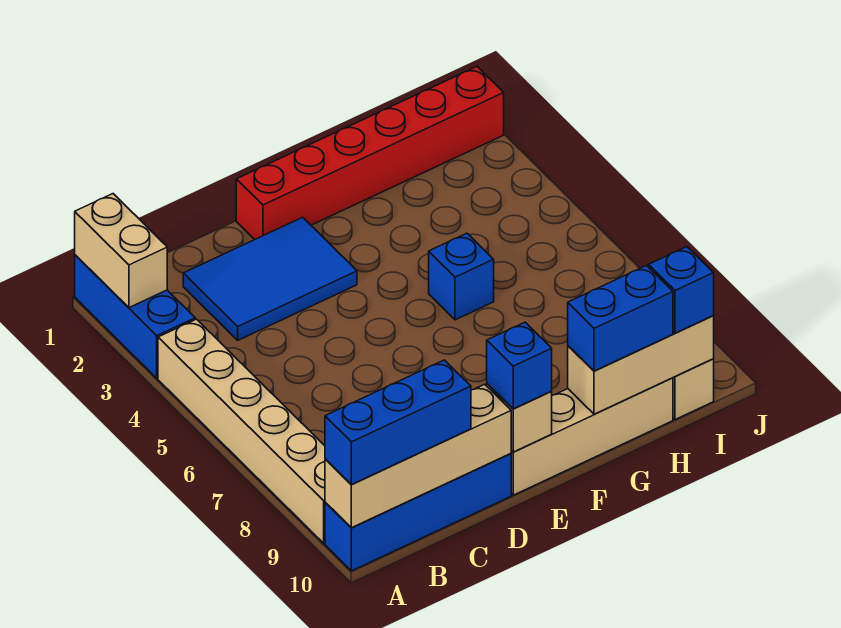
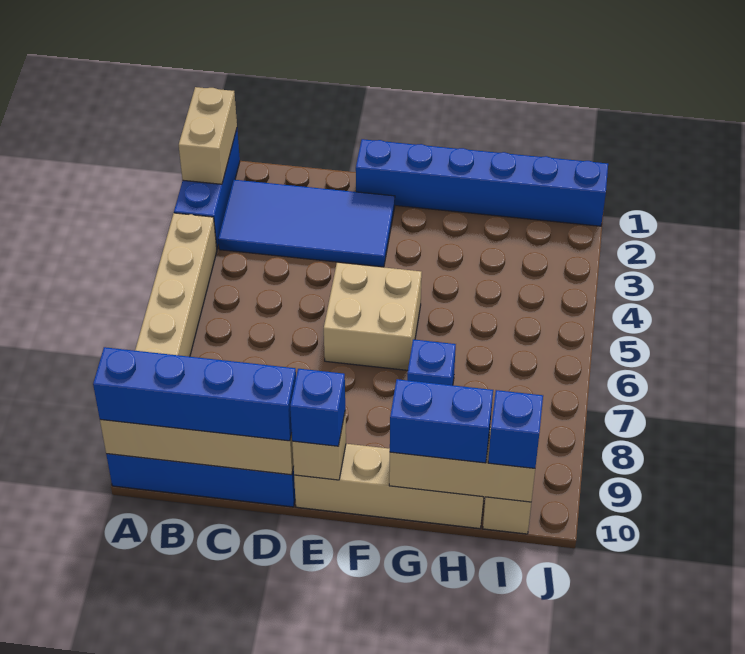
blue brick A10:C10 level 3 -> blue brick A10:D10 level 3
blue tile C2:E3 level 1 -> blue tile B2:E3 level 1
red brick E1:J1 level 1 -> blue brick E1:J1 level 1
none -> tan brick E5:F6 level 1
blue brick G5 level 1 -> blue brick G7 level 1

